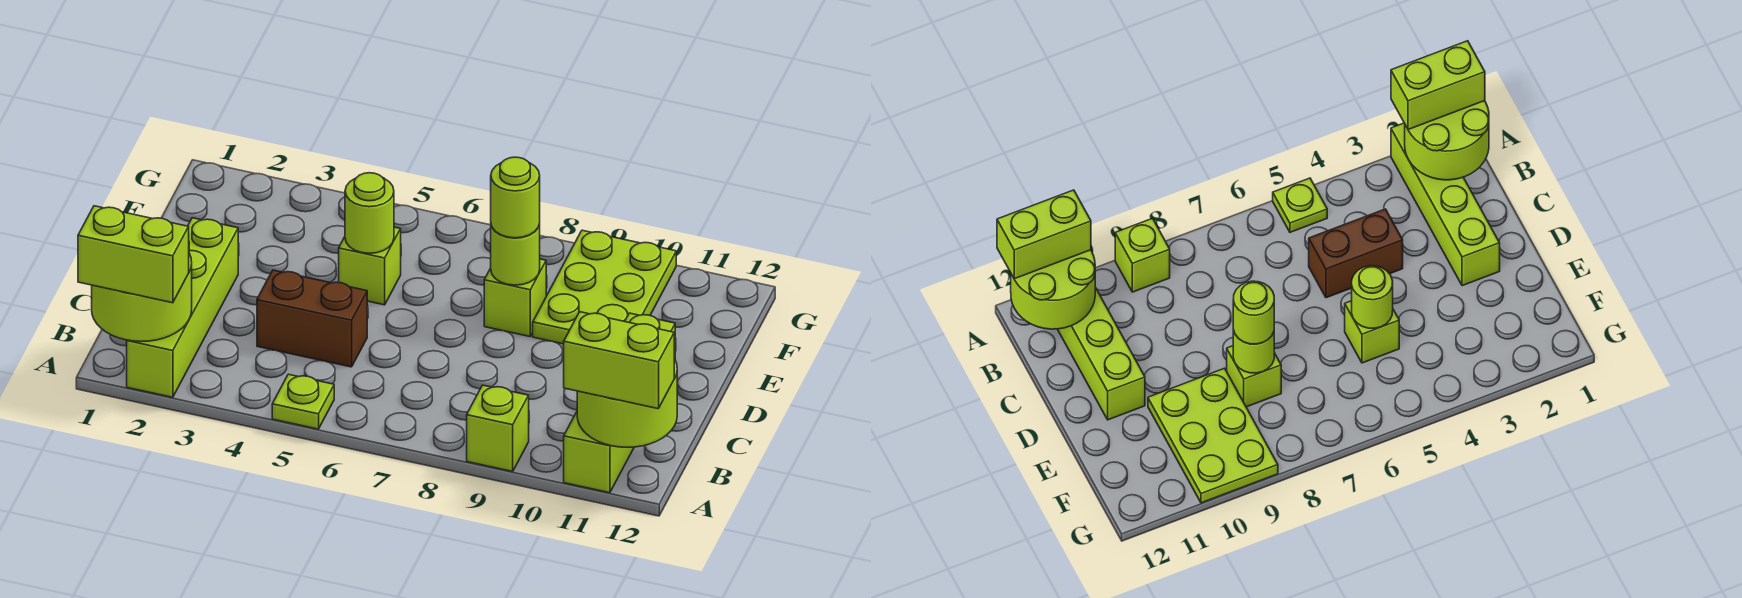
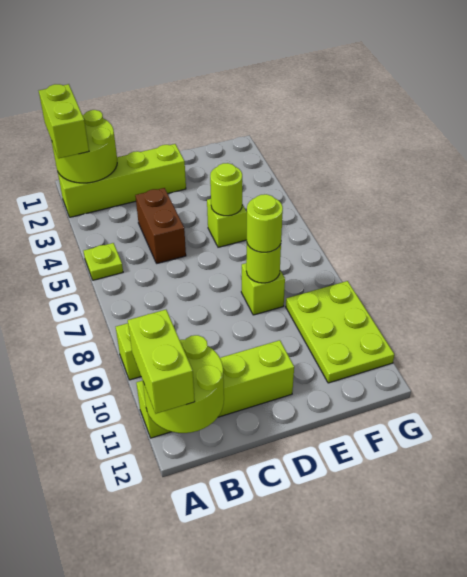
lime plate E9:G10 level 1 -> lime plate F9:G11 level 1

